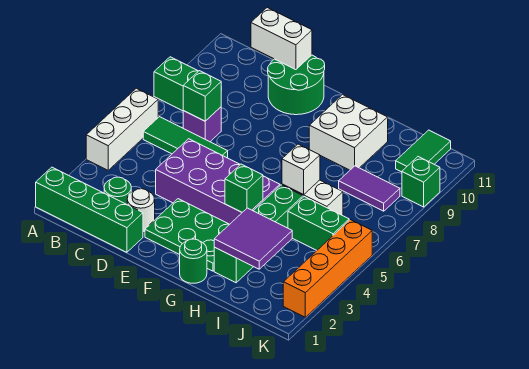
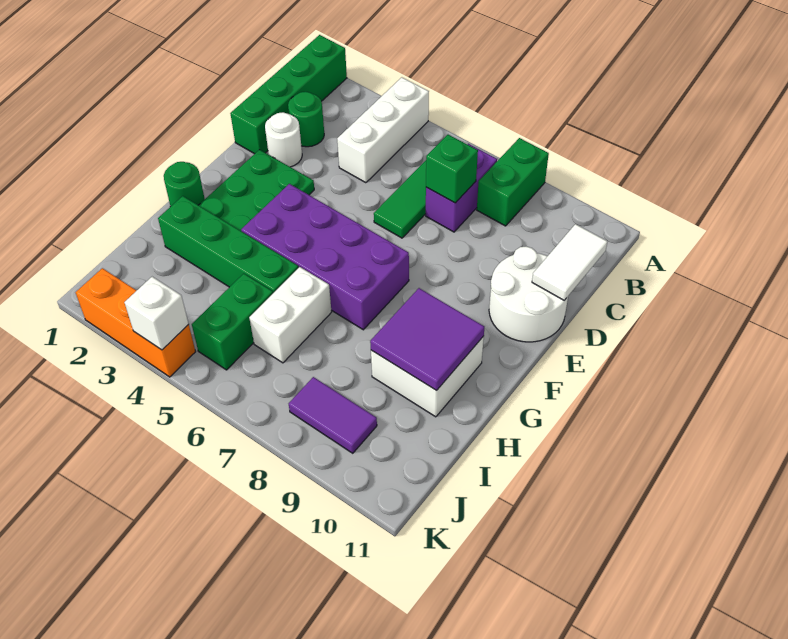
white brick A4:A6 level 1 -> white brick A4:C4 level 1
purple brick C7 level 1 -> purple brick B7:C7 level 1
white brick C11:D11 level 2 -> white tile C11:D11 level 2
purple brick D4:G5 level 1 -> purple brick F4:G7 level 1
green round brick D10:E11 level 1 -> white round brick D10:E11 level 1
green brick G4 level 2 -> none
purple tile H2:I3 level 2 -> purple tile G9:H10 level 2
white brick H6 level 2 -> white brick K4 level 2
purple tile I8:J8 level 1 -> purple tile J8:J9 level 1
green tile J10:J11 level 1 -> none
orange brick K2:K5 level 1 -> orange brick K2:K4 level 1
green brick K9 level 1 -> none

